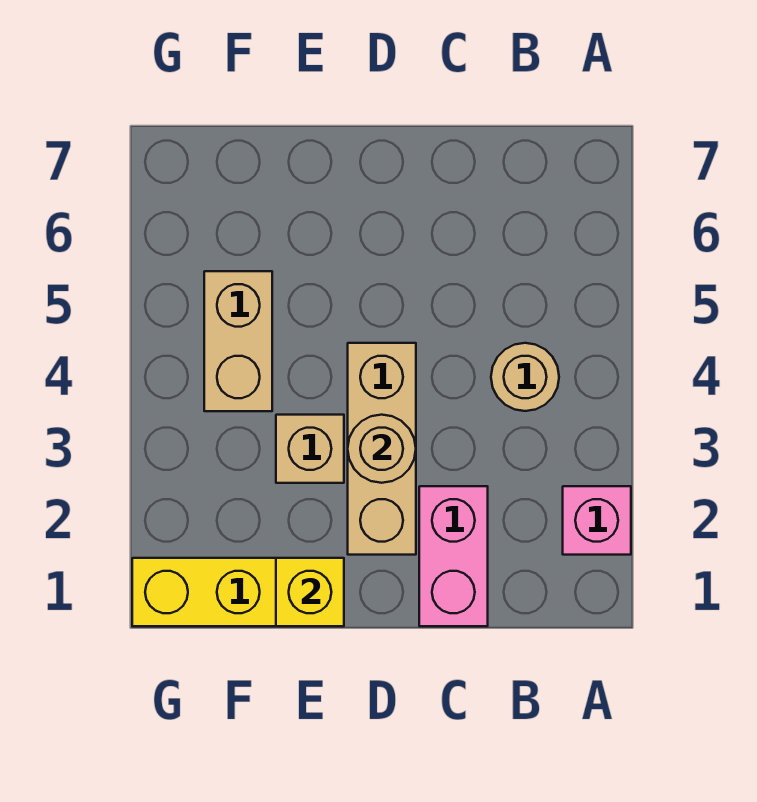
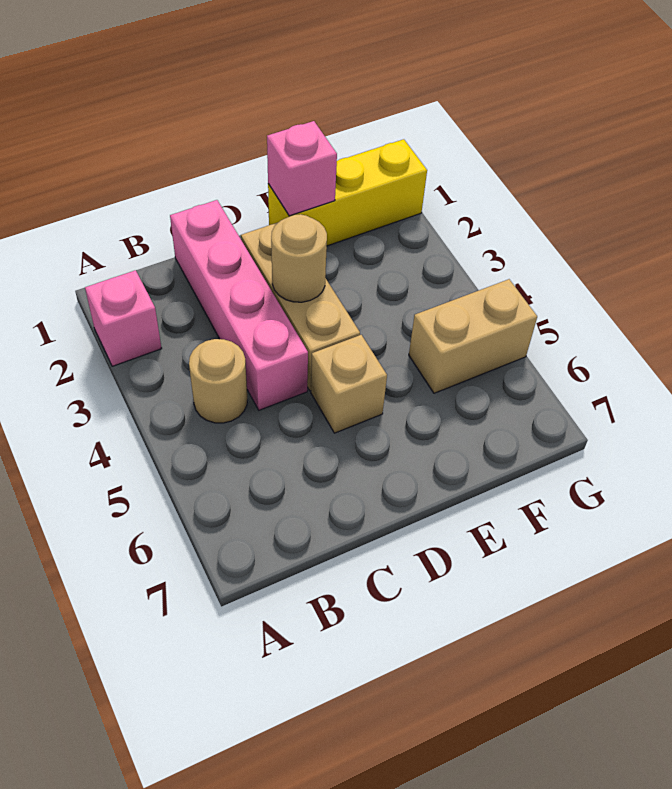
pink brick C1:C2 level 1 -> pink brick C1:C4 level 1
yellow brick E1 level 2 -> pink brick E1 level 2
tan brick E3 level 1 -> tan brick D5 level 1
tan brick F4:F5 level 1 -> tan brick F5:G5 level 1

